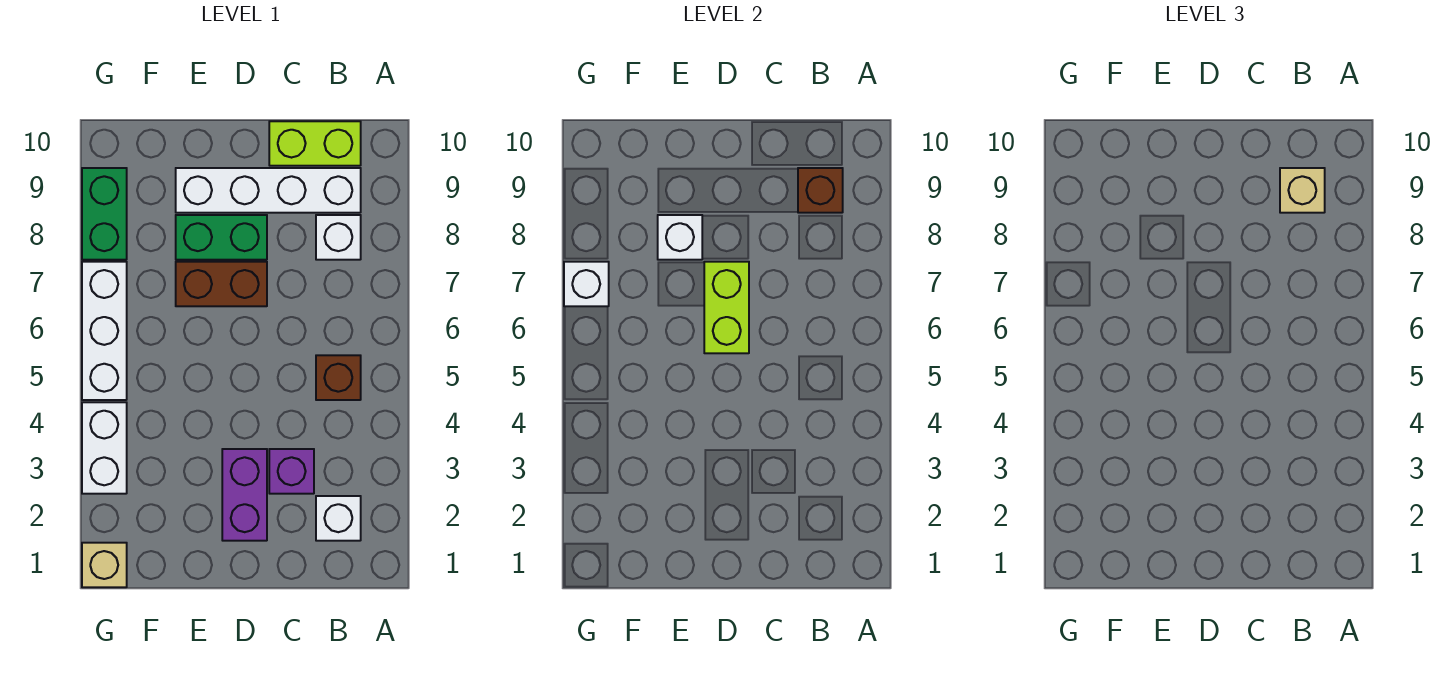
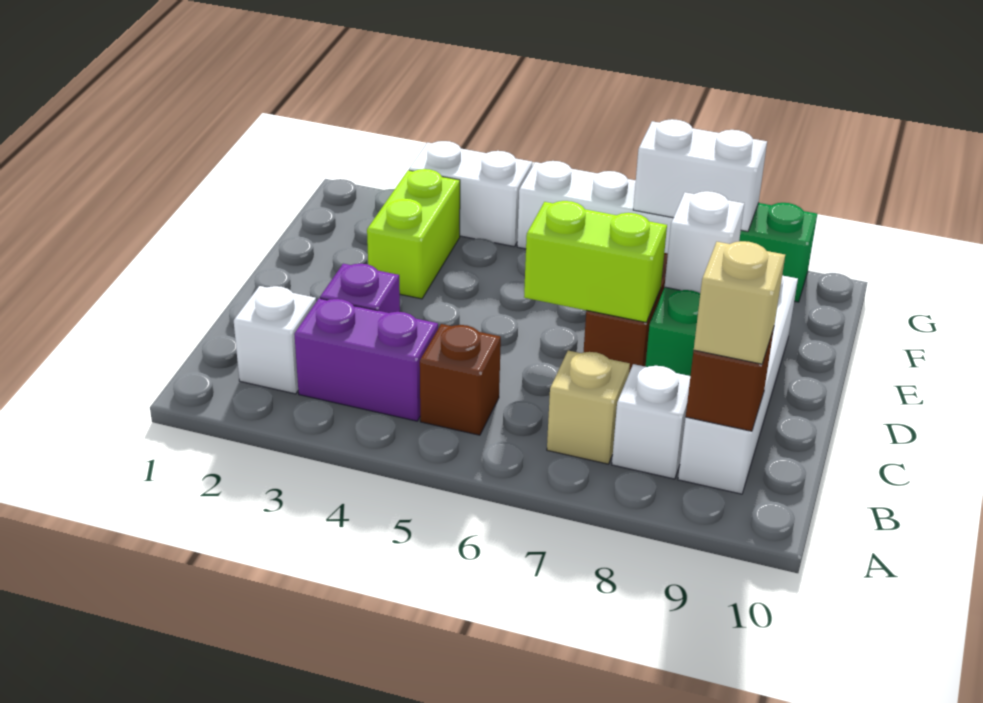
lime brick B10:C10 level 1 -> lime brick E3:F3 level 1
purple brick D2:D3 level 1 -> purple brick B3:B4 level 1
tan brick G1 level 1 -> tan brick B7 level 1
white brick G7 level 2 -> white brick G7:G8 level 2

